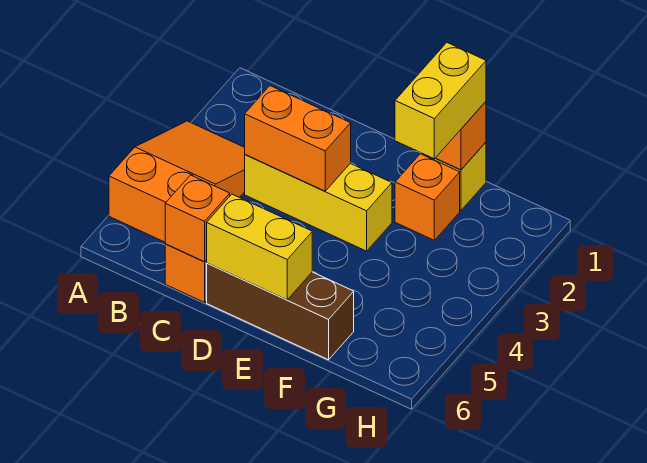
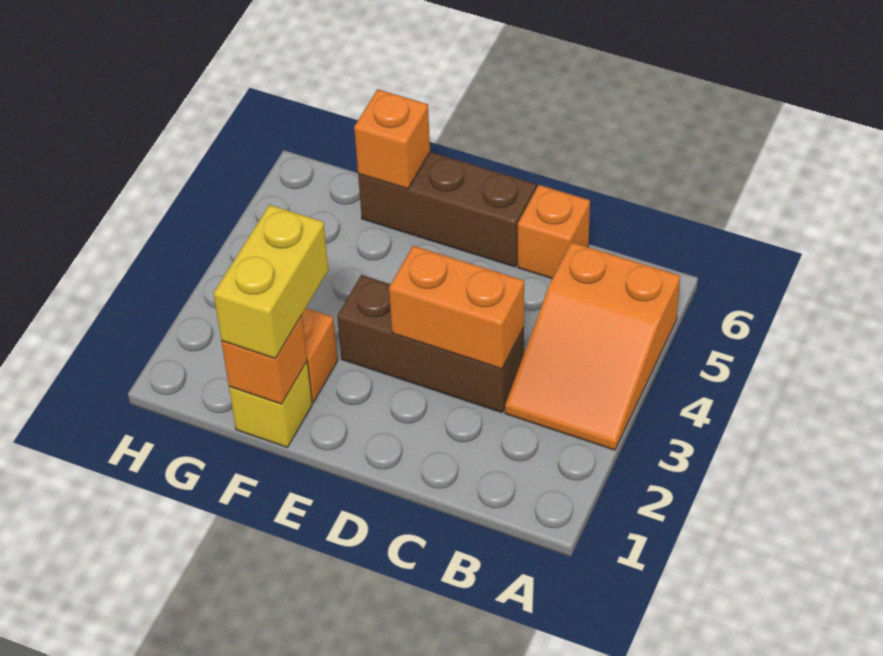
yellow brick C3:E3 level 1 -> brown brick C3:E3 level 1
orange brick C6 level 2 -> orange brick F6 level 2
yellow brick D6:E6 level 2 -> none

